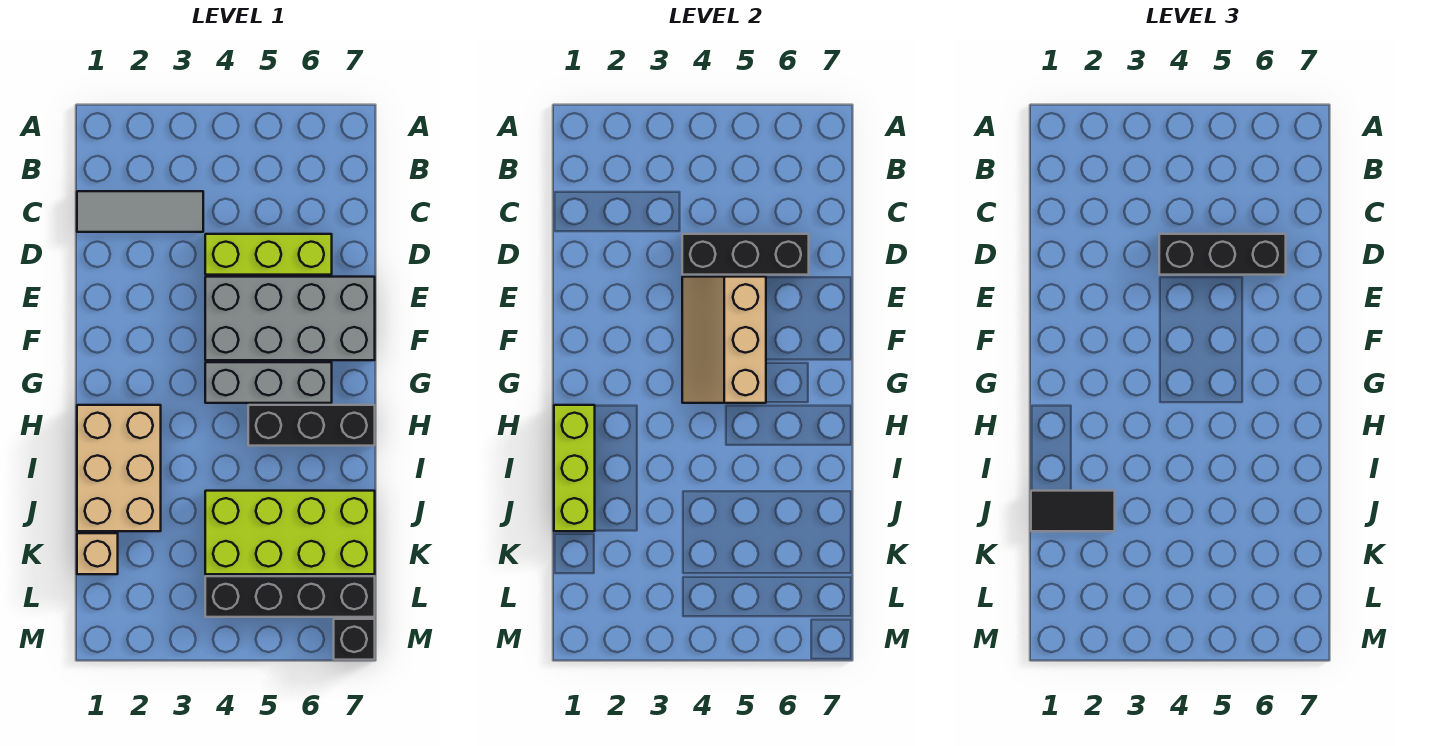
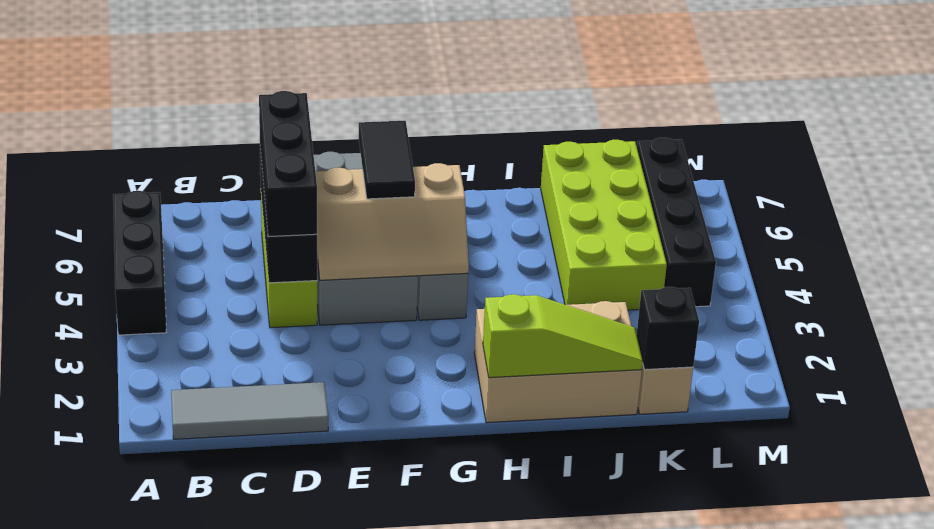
grey tile C1:C3 level 1 -> grey tile B1:D1 level 1
lime brick H1:J1 level 2 -> lime slope H1:J1 level 2 top H
black brick H5:H7 level 1 -> black brick A4:A6 level 1
black tile J1:J2 level 3 -> black tile F5:F6 level 3
black brick M7 level 1 -> black brick K1 level 2

